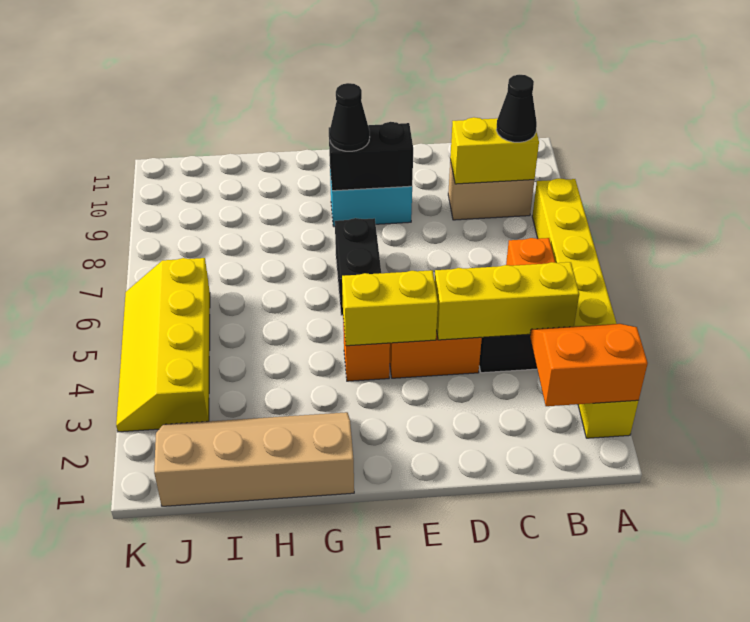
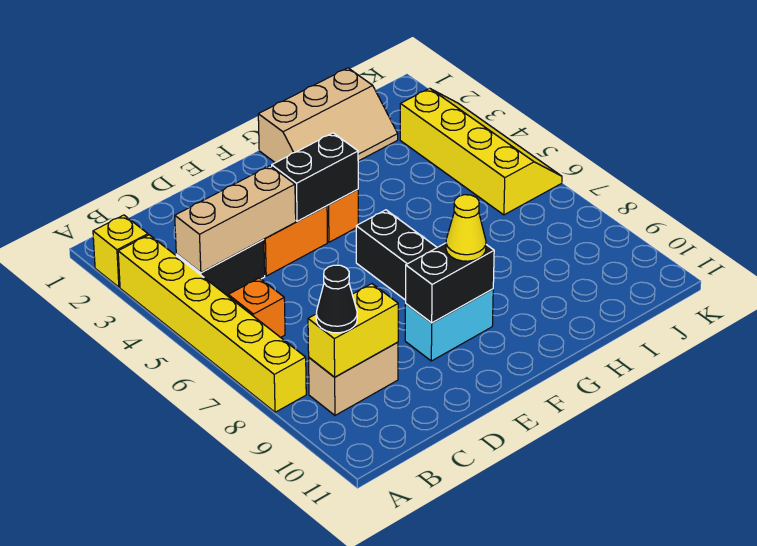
orange slope A2:B3 level 2 top 2 -> none
yellow brick B4:D4 level 2 -> tan brick B4:D4 level 2
yellow brick E4:F4 level 2 -> black brick E4:F4 level 2
black cone F9 level 3 -> yellow cone F9 level 3
tan slope G1:J2 level 1 top 1 -> tan slope G1:I2 level 1 top 1

